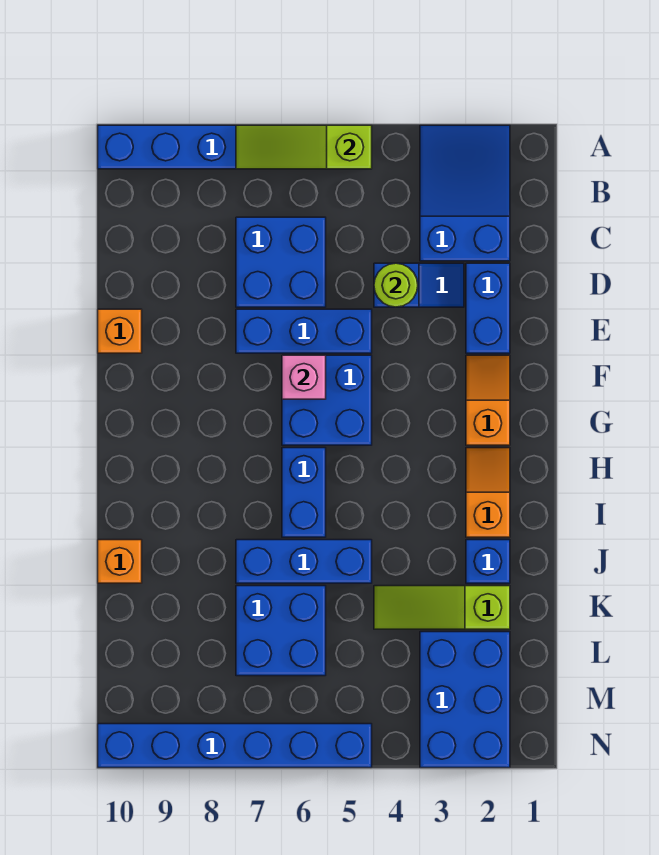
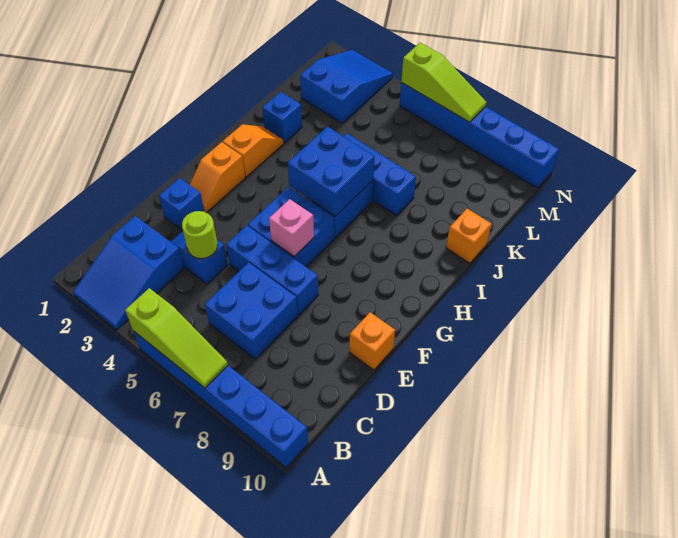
blue brick D2:E2 level 1 -> blue brick E2 level 1
orange slope H2:I2 level 1 top I -> orange slope H2:I2 level 1 top H
lime slope K2:K4 level 1 top 2 -> lime slope N5:N7 level 2 top 5
blue brick K6:L7 level 1 -> blue brick H5:I6 level 2
blue brick L2:N3 level 1 -> blue slope L2:N3 level 1 top L

